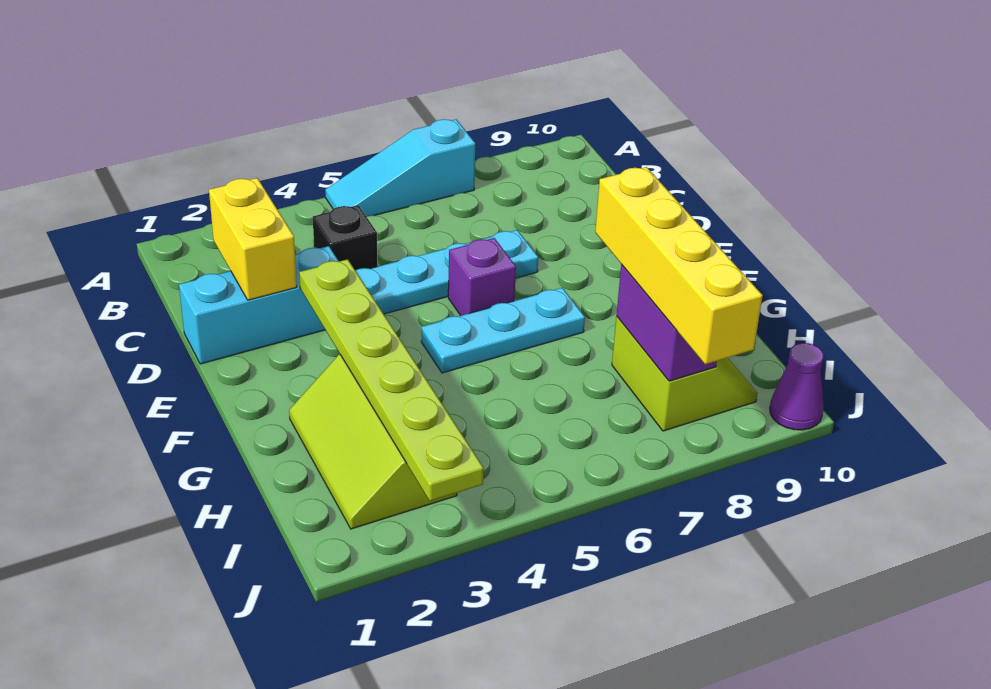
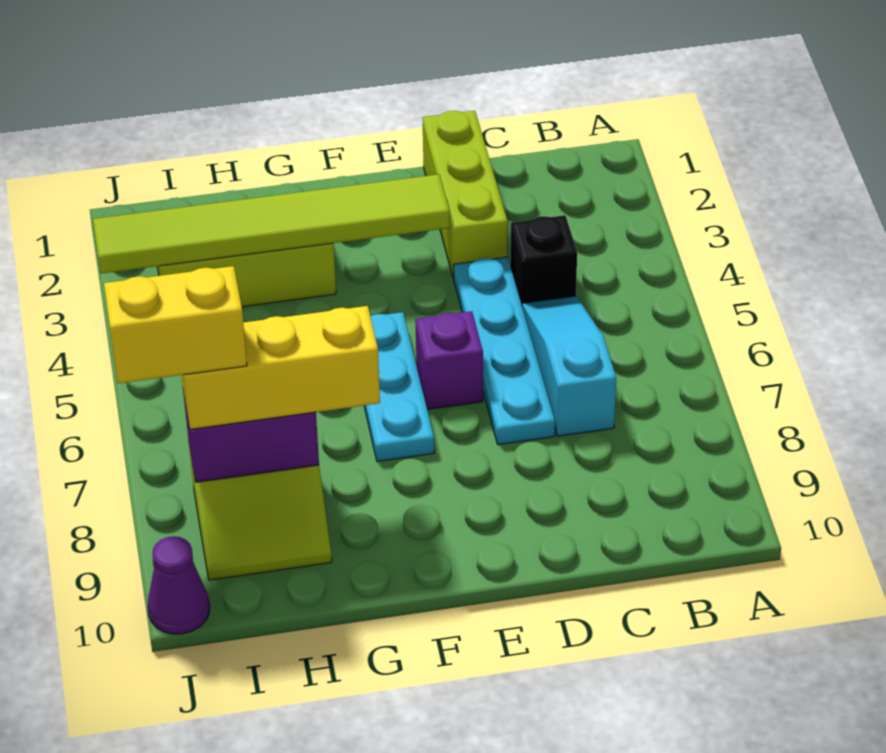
cyan slope A5:A7 level 1 top 7 -> cyan slope C5:C7 level 1 top 7
yellow brick C2:D2 level 2 -> yellow brick I8:J8 level 4
cyan brick D1:D3 level 1 -> lime brick D1:D3 level 1
lime plate E3:J3 level 2 -> lime tile E3:J3 level 2
yellow brick G8:J8 level 3 -> yellow brick G8:I8 level 3

